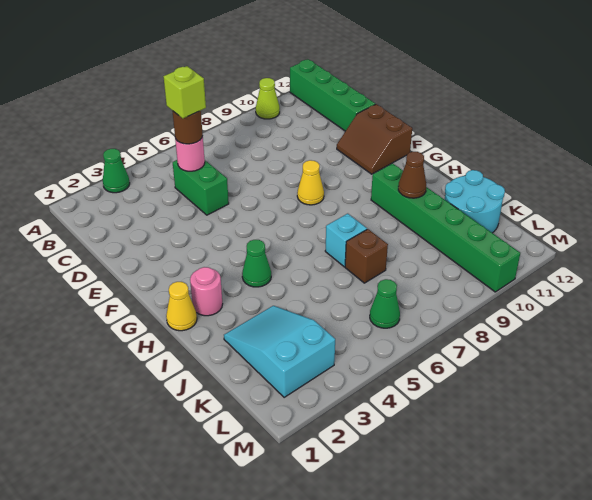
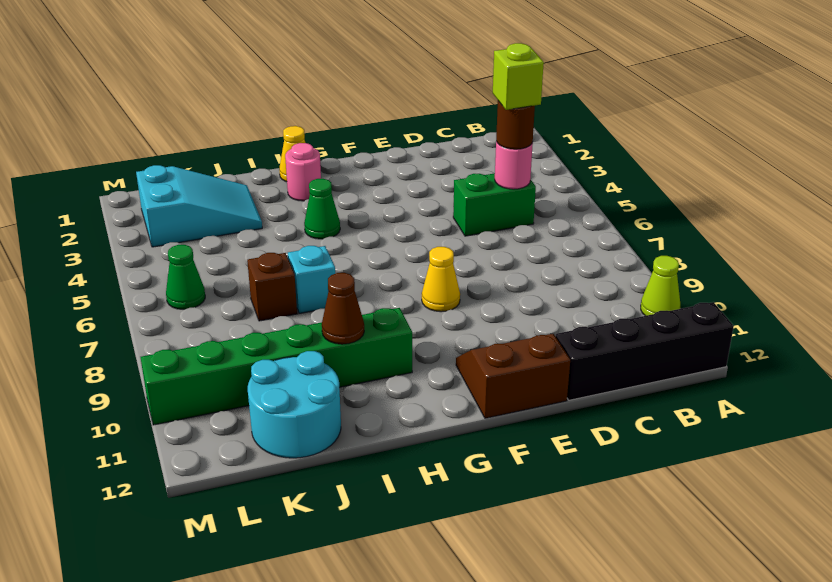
green cone A3 level 1 -> none
green brick A12:D12 level 1 -> black brick A12:D12 level 1

